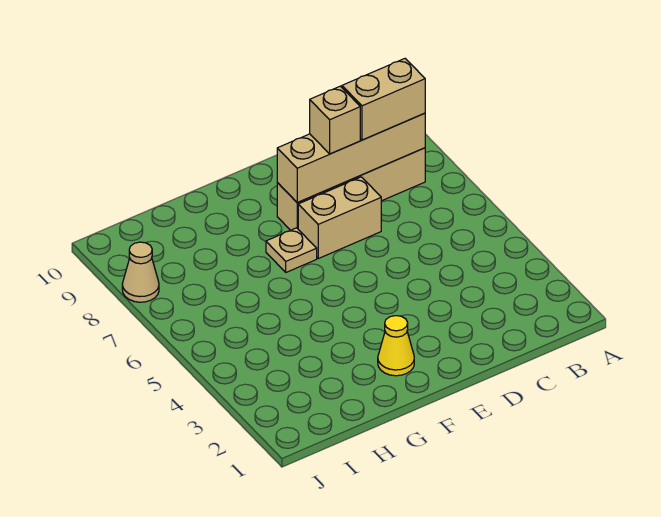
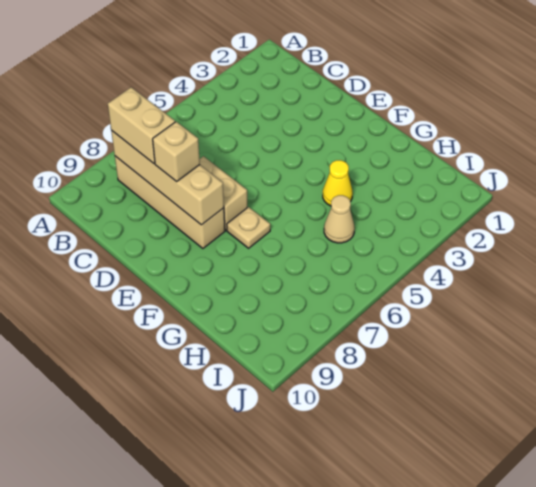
yellow cone F2 level 1 -> yellow cone G4 level 1
tan cone J8 level 1 -> tan cone H5 level 1

